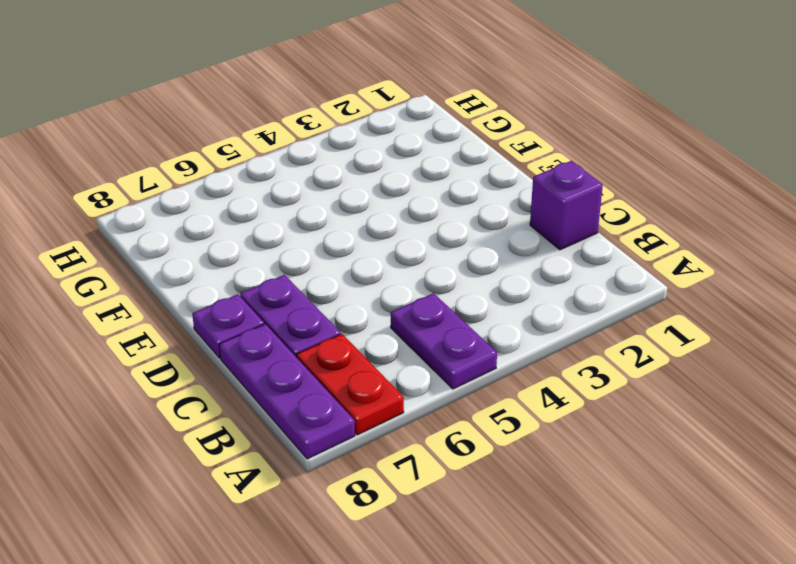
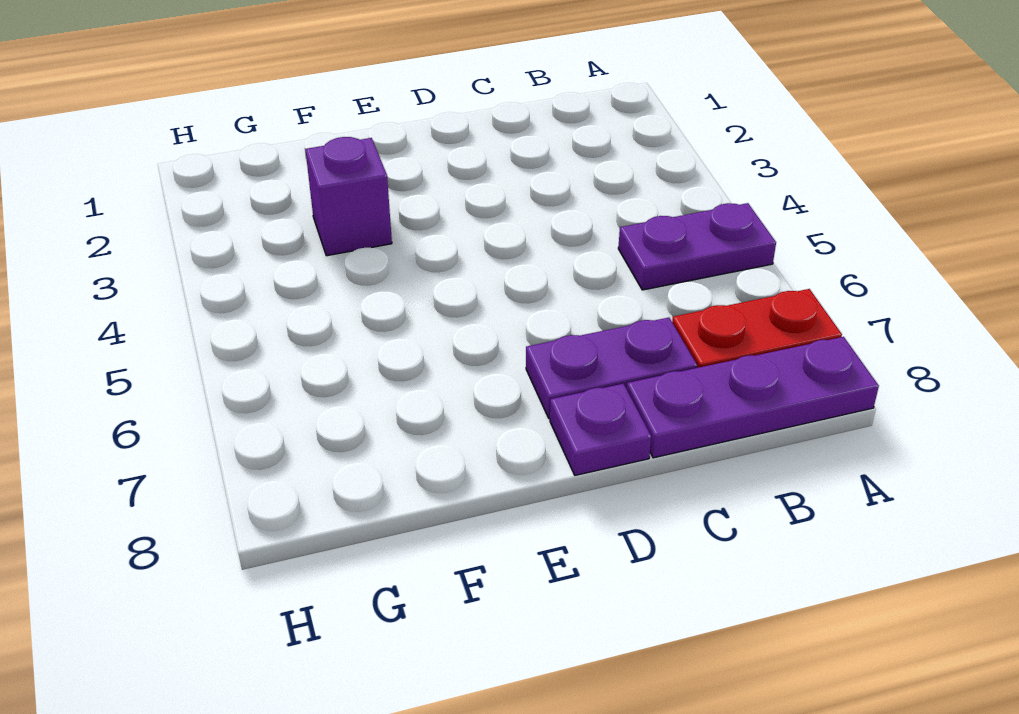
purple brick C1 level 1 -> purple brick F3 level 1

